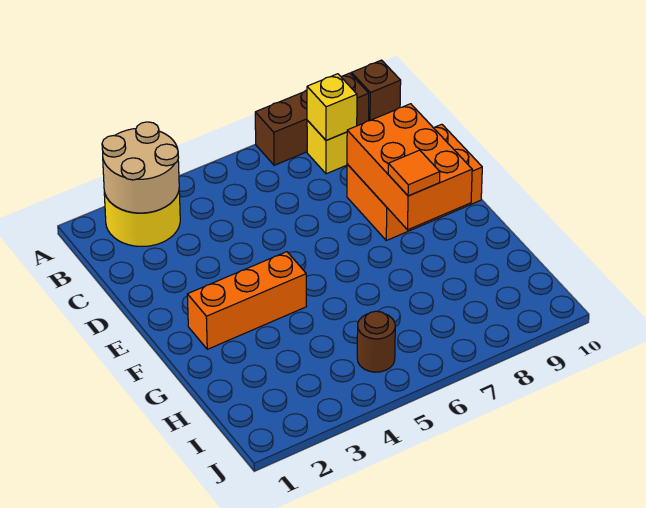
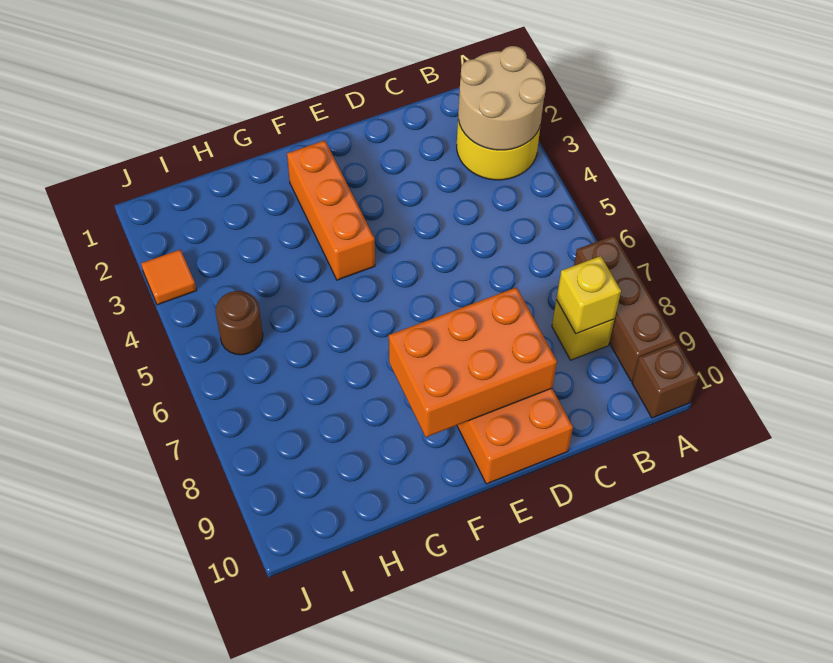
orange tile F8 level 3 -> orange tile J3 level 1

